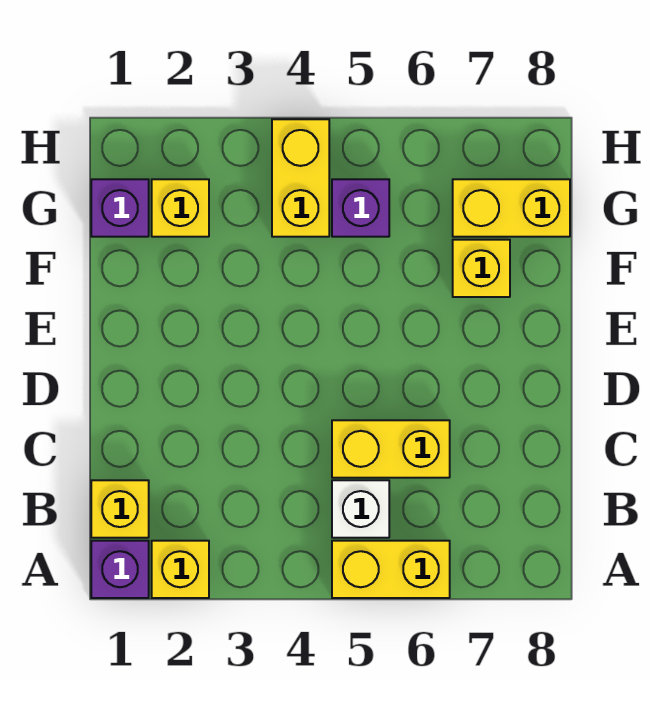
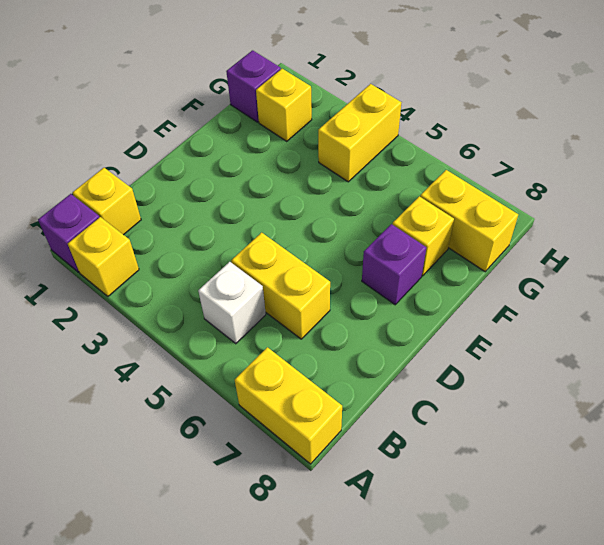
yellow brick A5:A6 level 1 -> yellow brick A7:A8 level 1
purple brick G5 level 1 -> purple brick E7 level 1

